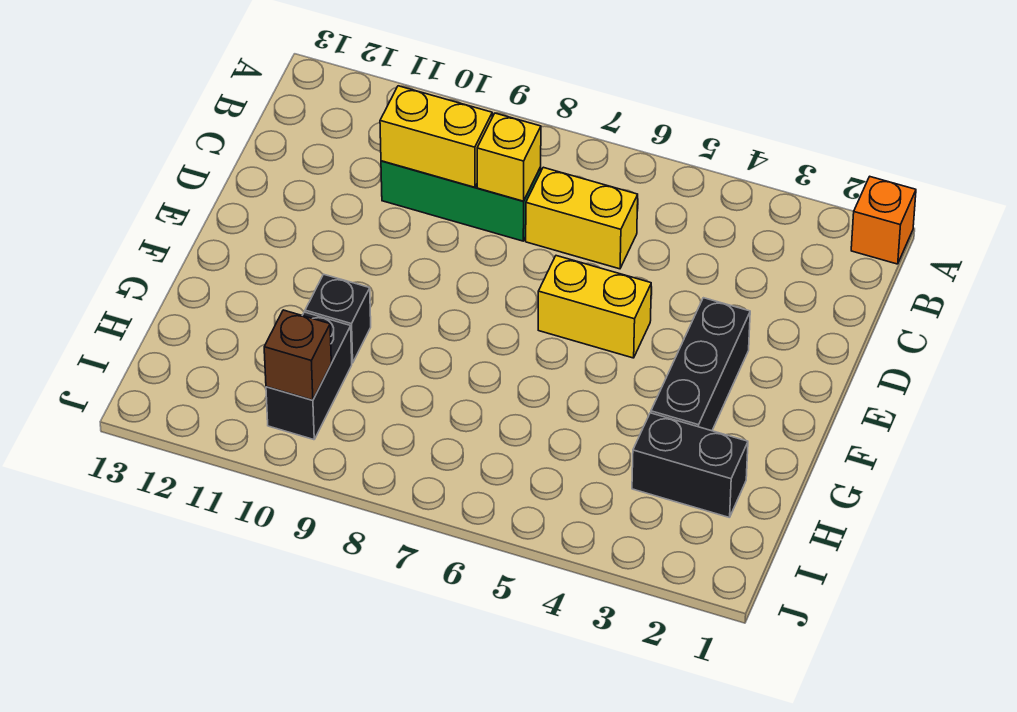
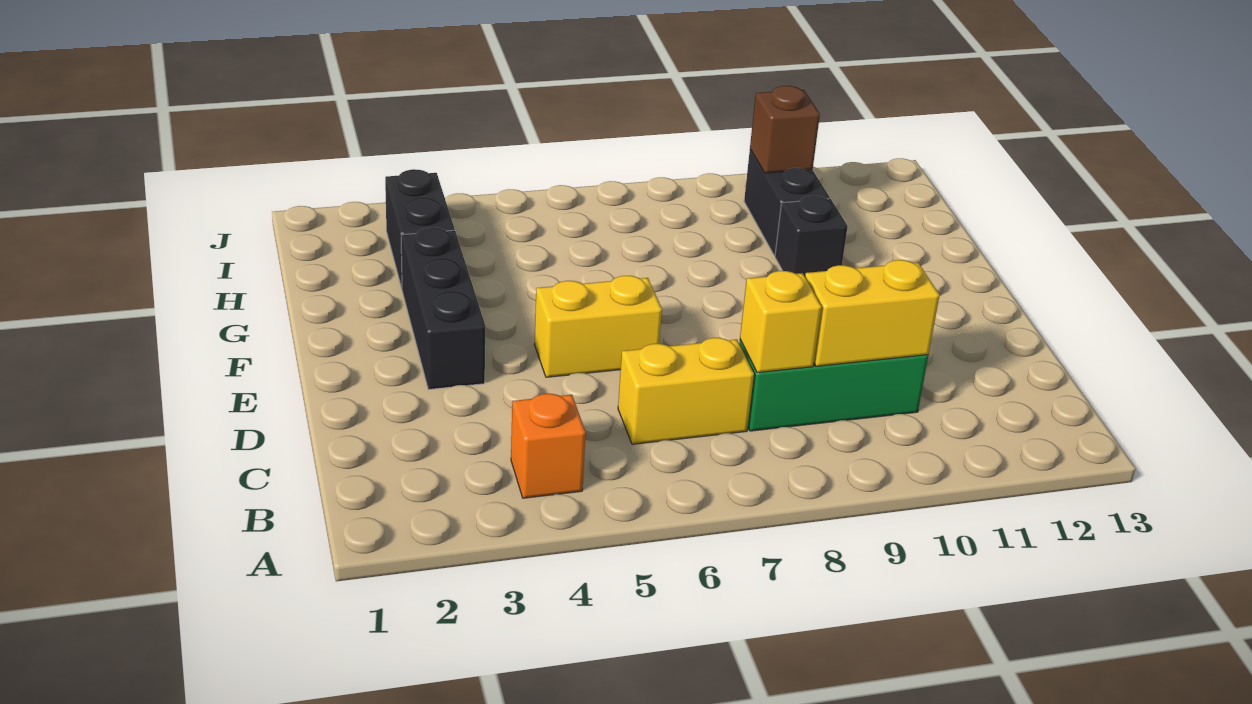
orange brick A1 level 1 -> orange brick B4 level 1
black brick H2:H3 level 1 -> black brick H3:I3 level 1

